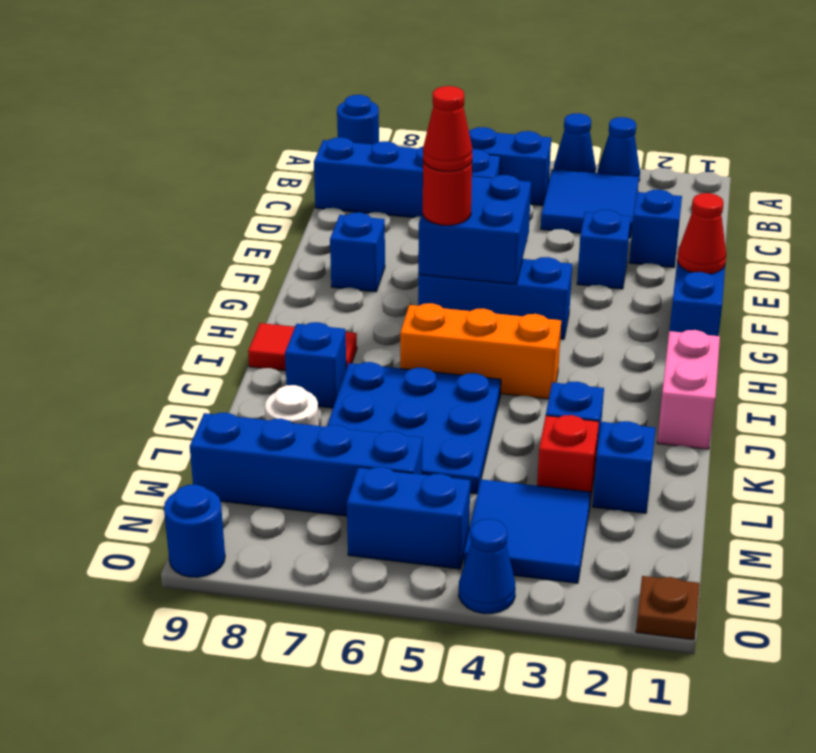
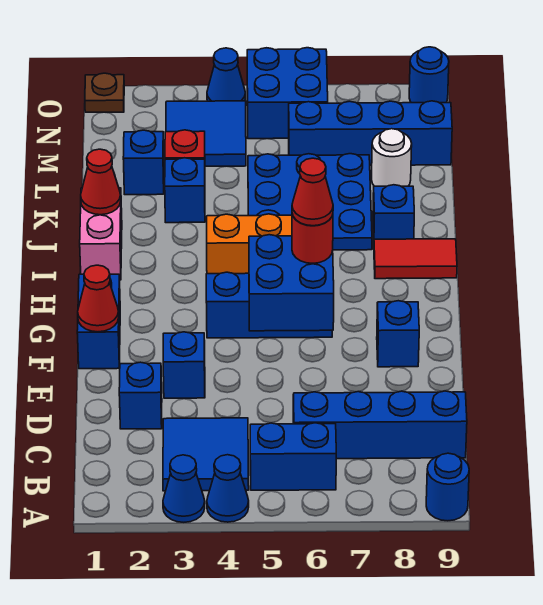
none -> red cone J1 level 2
blue brick N5:N6 level 1 -> blue brick N5:O6 level 1

